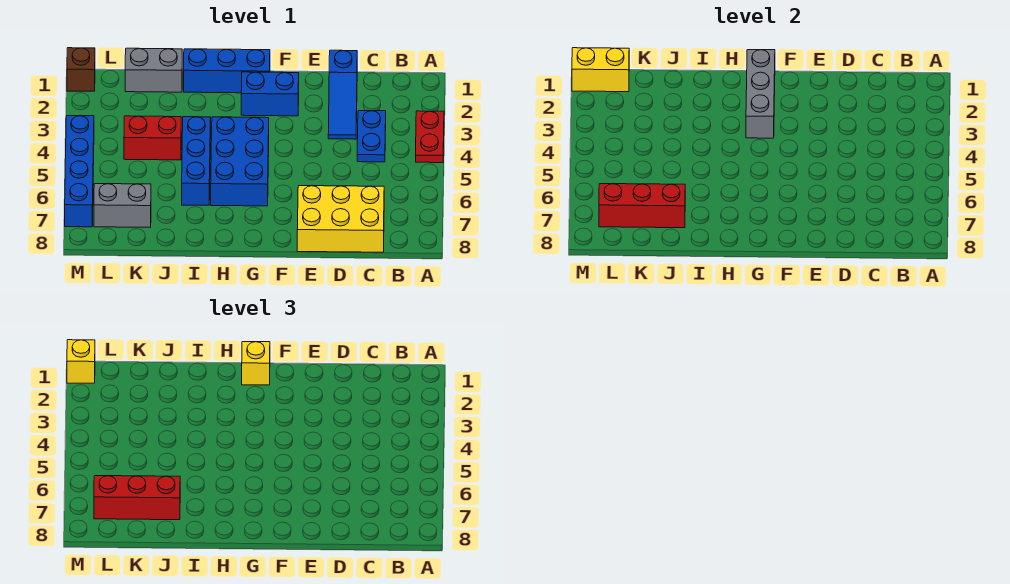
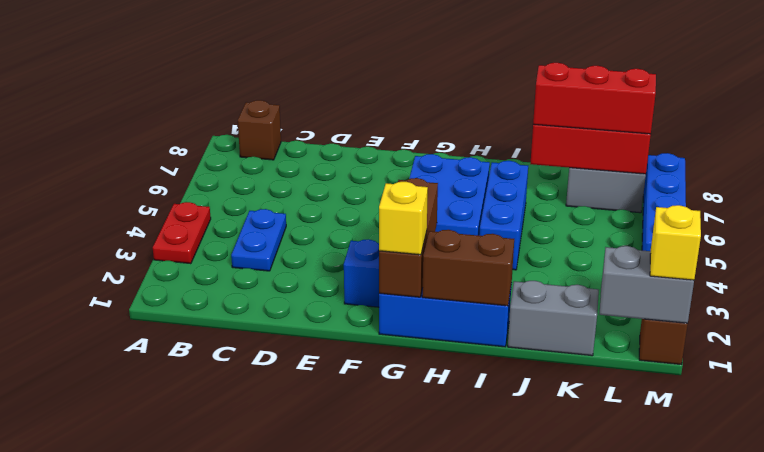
none -> brown brick B8 level 1
yellow brick C7:E8 level 1 -> none
blue slope D1:D3 level 1 top 1 -> none
grey brick G1:G3 level 2 -> brown brick G1:G3 level 2
none -> brown brick H1:I1 level 2
red brick J4:K4 level 1 -> none
yellow brick L1:M1 level 2 -> grey brick L1:M1 level 2

